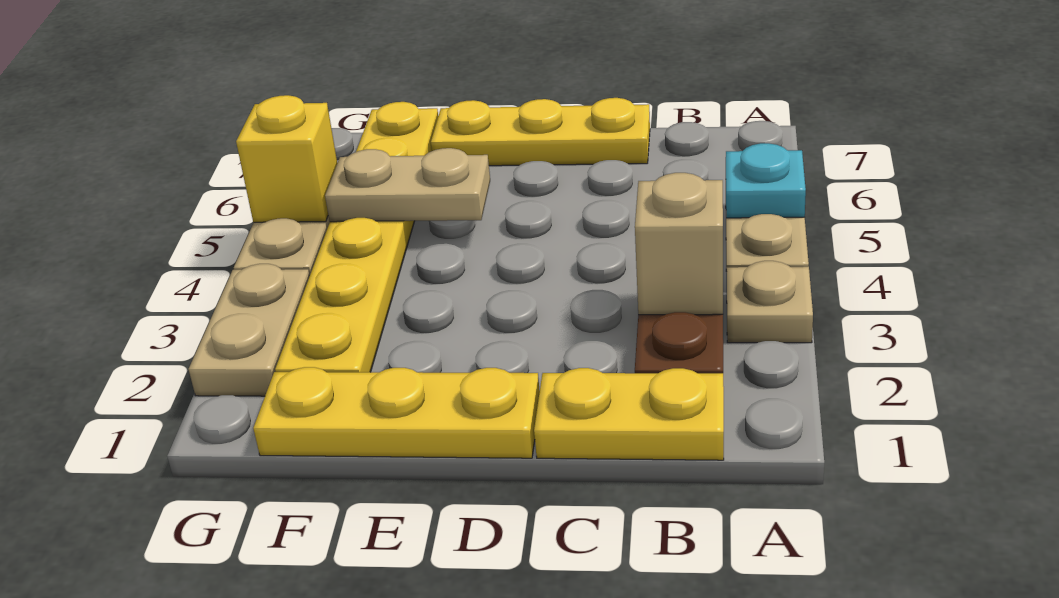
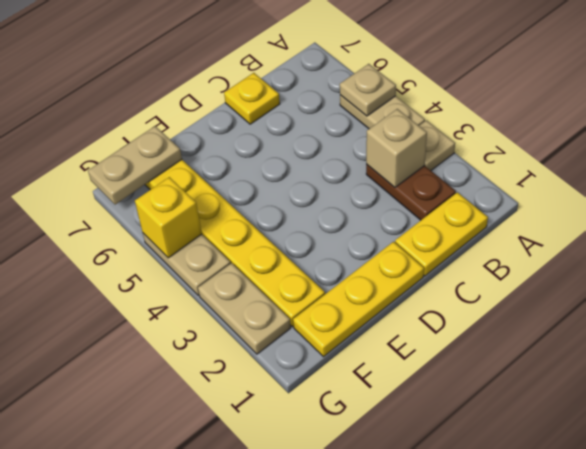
cyan plate A5 level 2 -> tan plate A5 level 2
yellow plate C7:E7 level 1 -> yellow plate C7 level 1
tan plate E5:F5 level 2 -> tan plate F7:G7 level 2

